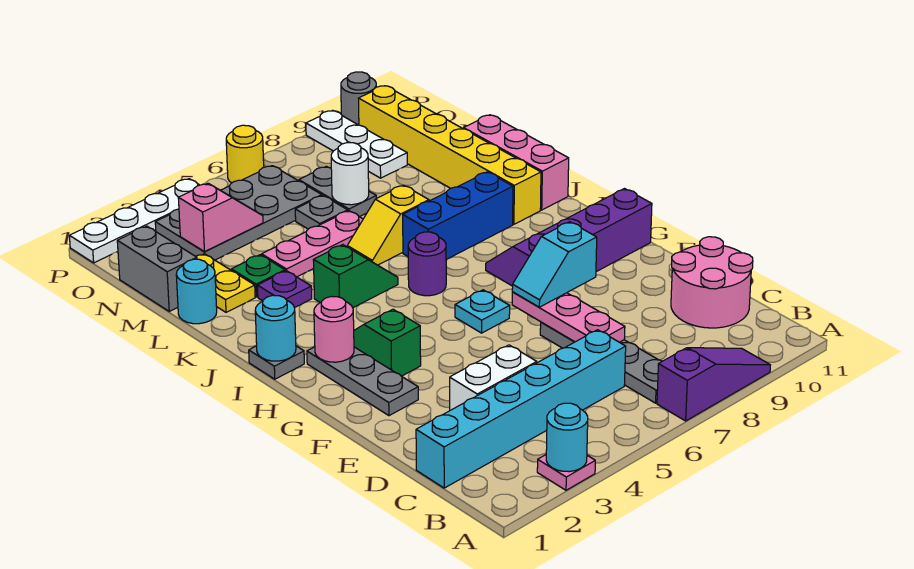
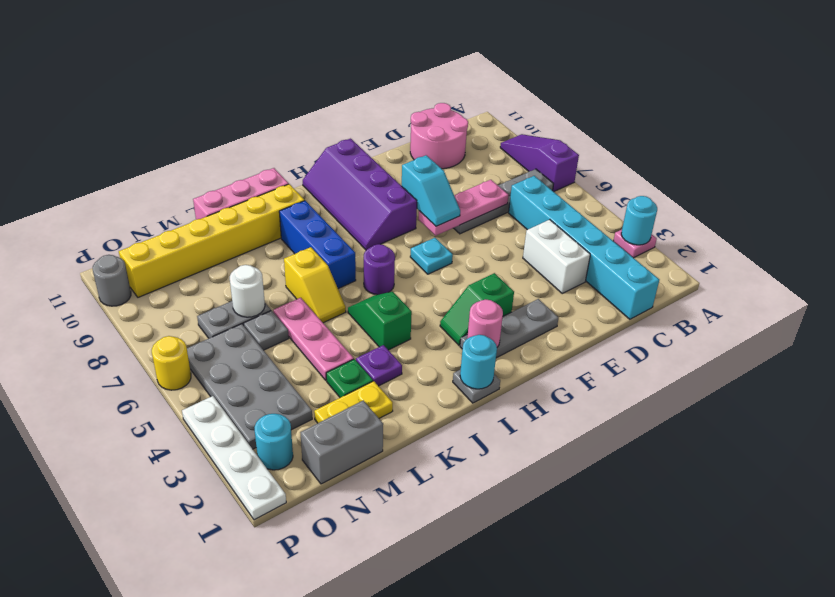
cyan round brick L1 level 1 -> cyan round brick O2 level 1
pink slope N3:N4 level 2 top 3 -> none
white plate N9:P9 level 1 -> none

